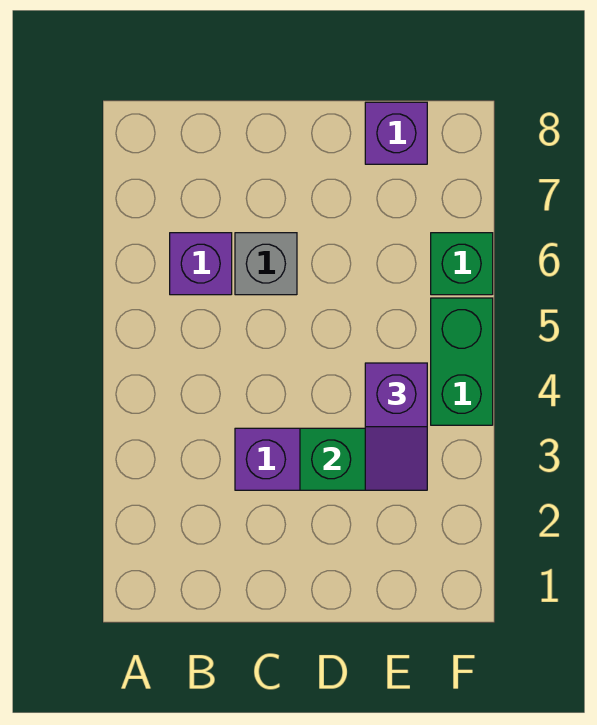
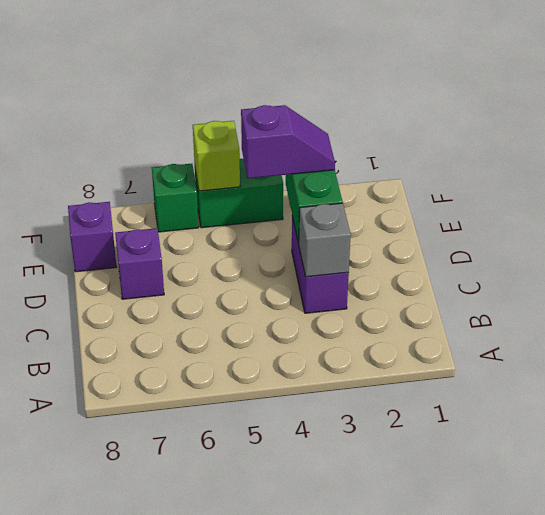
purple brick B6 level 1 -> purple brick D7 level 1
grey brick C6 level 1 -> grey brick C3 level 2
none -> lime brick F5 level 2

